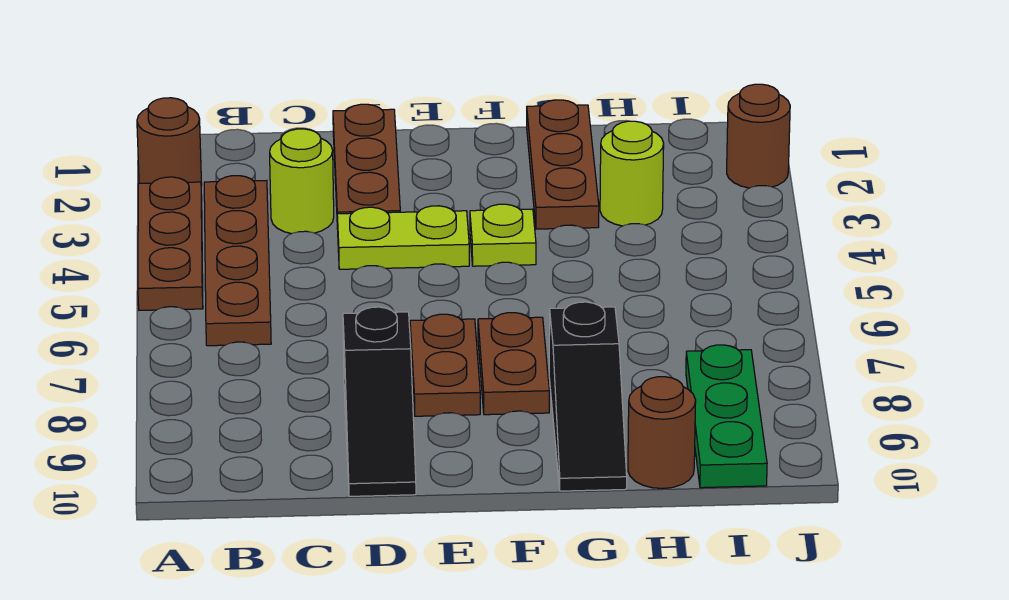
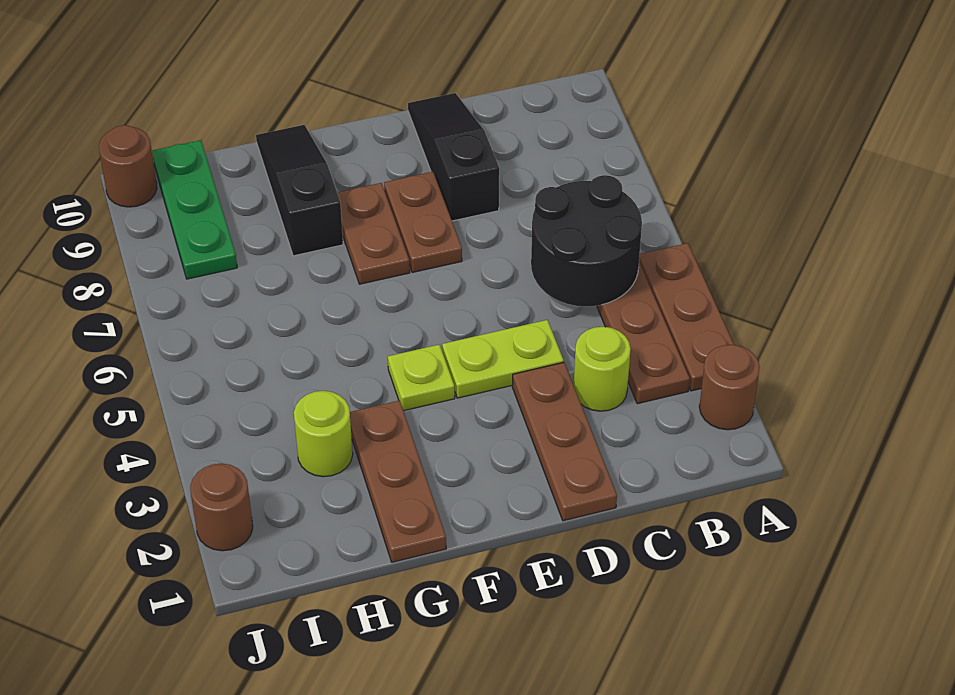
none -> black round brick B5:C6 level 2
brown round brick H10 level 1 -> brown round brick J10 level 1

